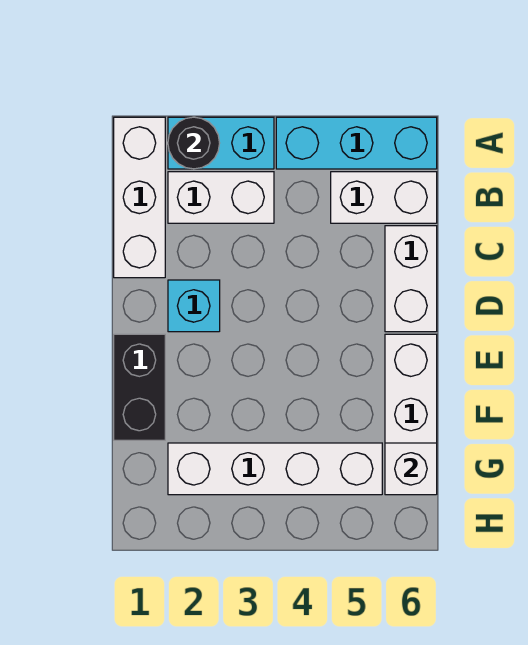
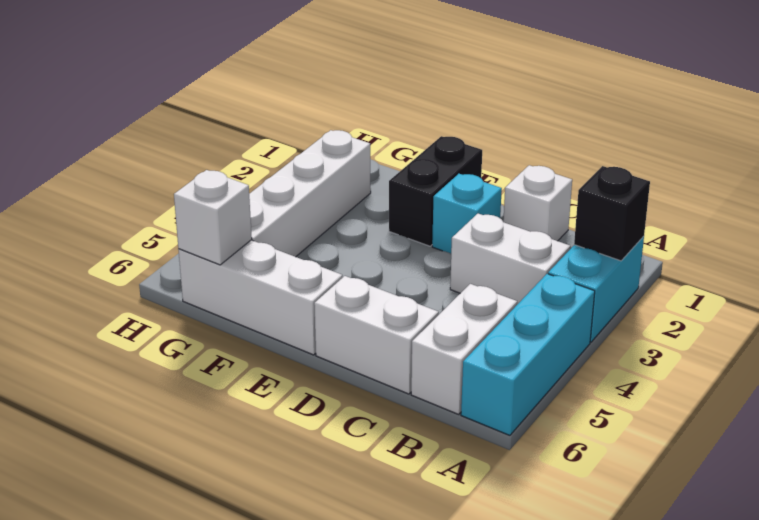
white brick A1:C1 level 1 -> white brick C1 level 1
black round brick A2 level 2 -> black brick A2 level 2
white brick B2:B3 level 1 -> white brick B3:C3 level 1
black brick E1:F1 level 1 -> black brick E1:E2 level 1

